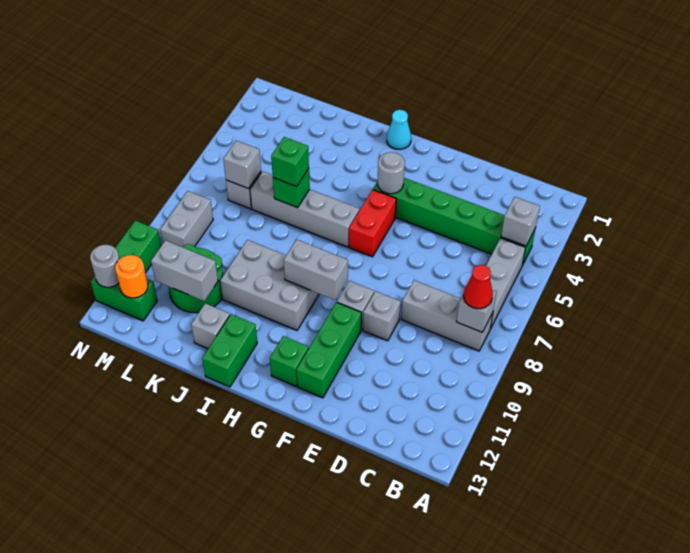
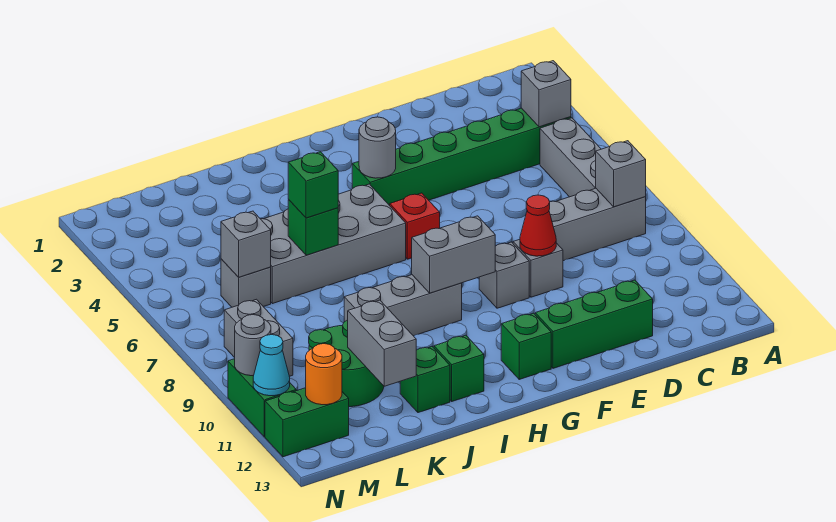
red cone B8 level 3 -> red cone E9 level 2
green brick F10:F12 level 1 -> green brick D12:F12 level 1
red brick G5:G6 level 1 -> red brick G6 level 1
cyan cone H1 level 1 -> cyan cone N11 level 2
grey brick H6:K6 level 1 -> grey brick H5:K6 level 1
grey brick H9:J10 level 1 -> grey brick H9:J9 level 1
green brick I12:I13 level 1 -> green brick I12 level 1
grey brick J12 level 1 -> green brick J12 level 1
grey brick K11:L11 level 2 -> grey brick K11:K12 level 2
grey round brick N12 level 2 -> grey round brick N10 level 2

